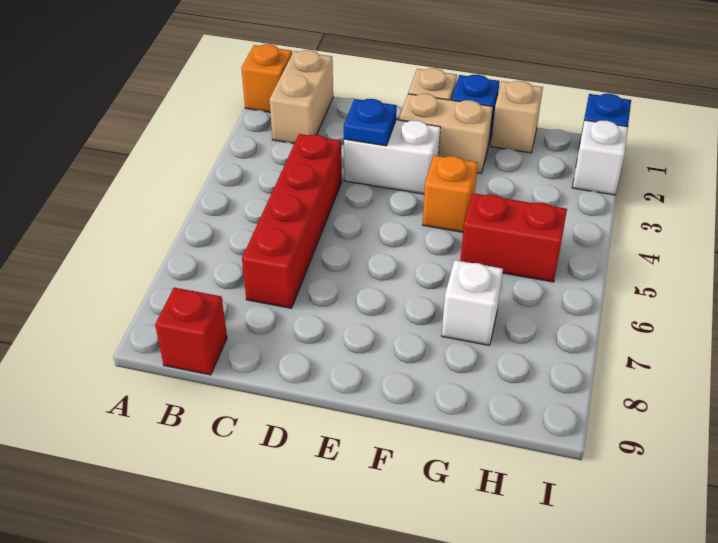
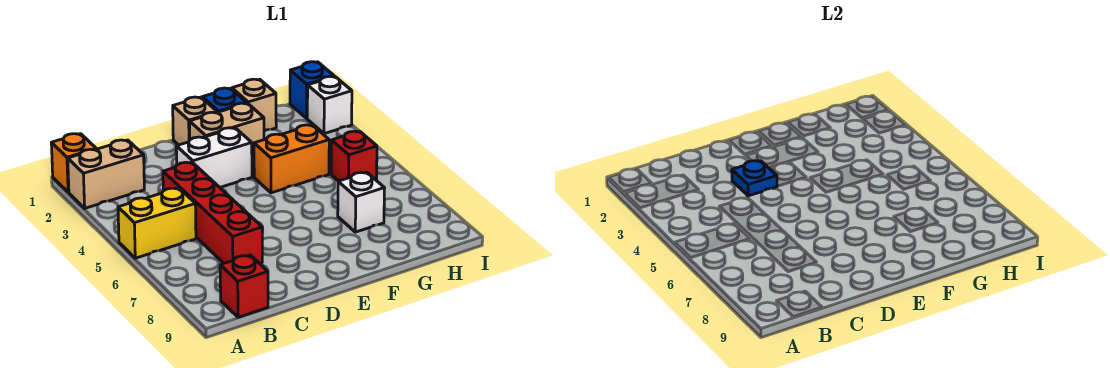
none -> yellow brick A5:B5 level 1
tan brick B1:B2 level 1 -> tan brick A2:B2 level 1
orange brick F4 level 1 -> orange brick F4:G4 level 1
red brick G5:H5 level 1 -> red brick H5 level 1

